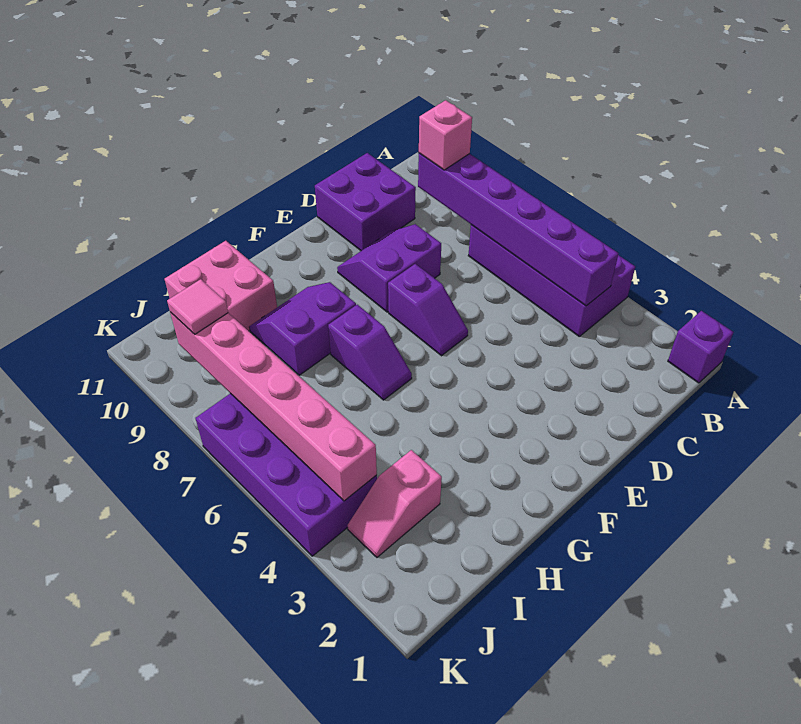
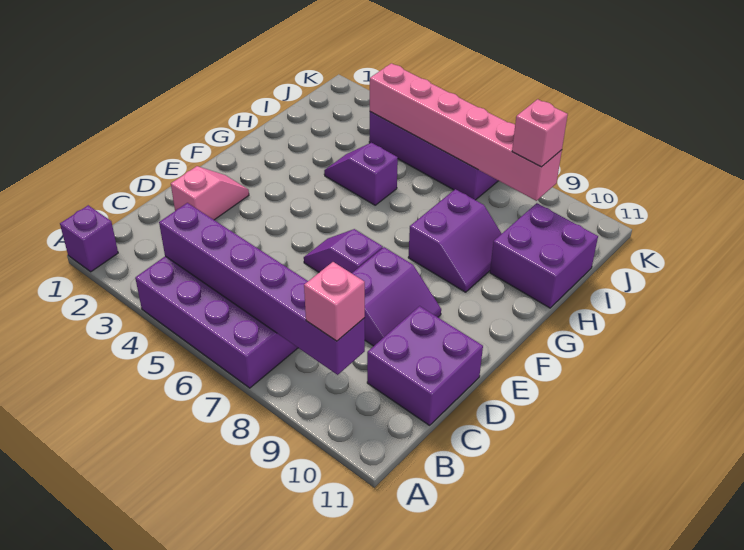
purple slope G6:G7 level 1 top 7 -> purple slope H4:H5 level 1 top 5
pink brick H10:I11 level 1 -> purple brick H10:I11 level 1
pink slope I3:J3 level 1 top I -> pink slope D2:E2 level 1 top D
pink tile J9 level 3 -> pink brick J9 level 3

